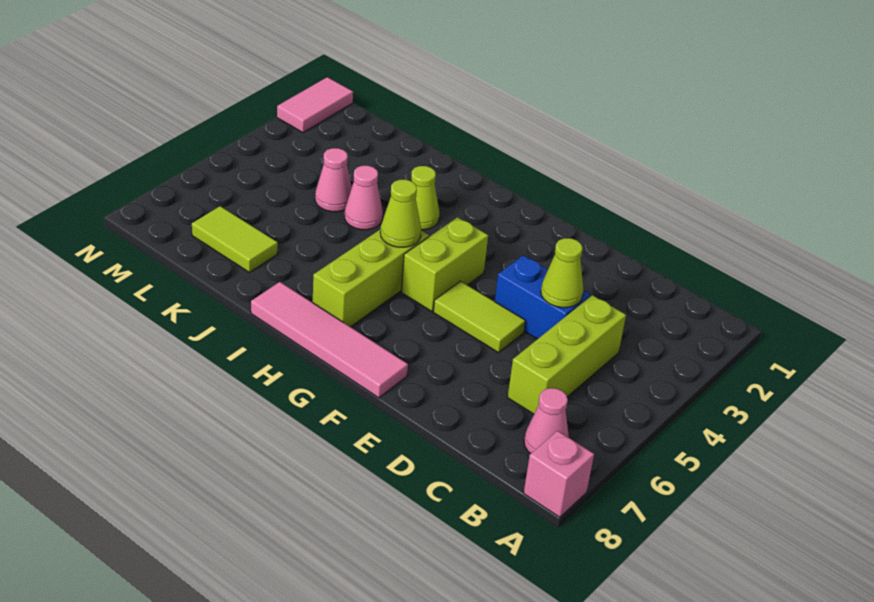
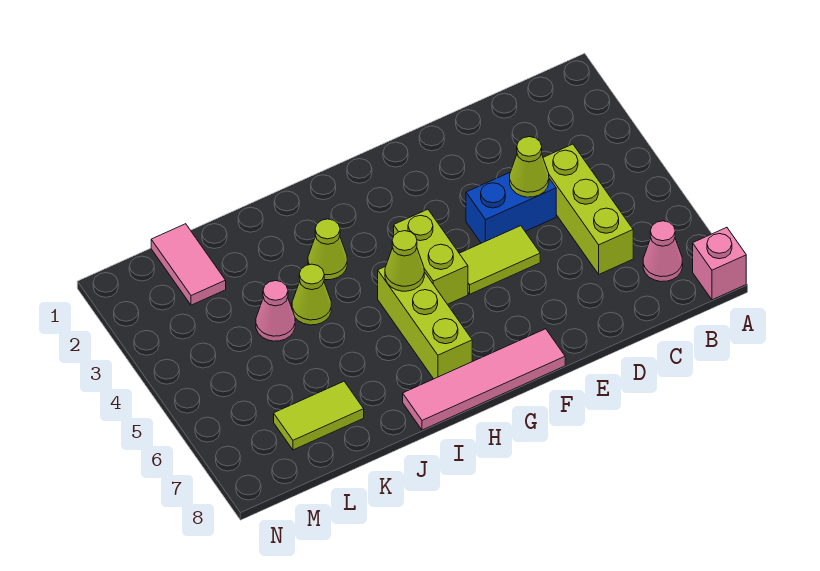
pink cone J4 level 1 -> lime cone J4 level 1
pink tile N1:N2 level 1 -> pink tile L1:L2 level 1

